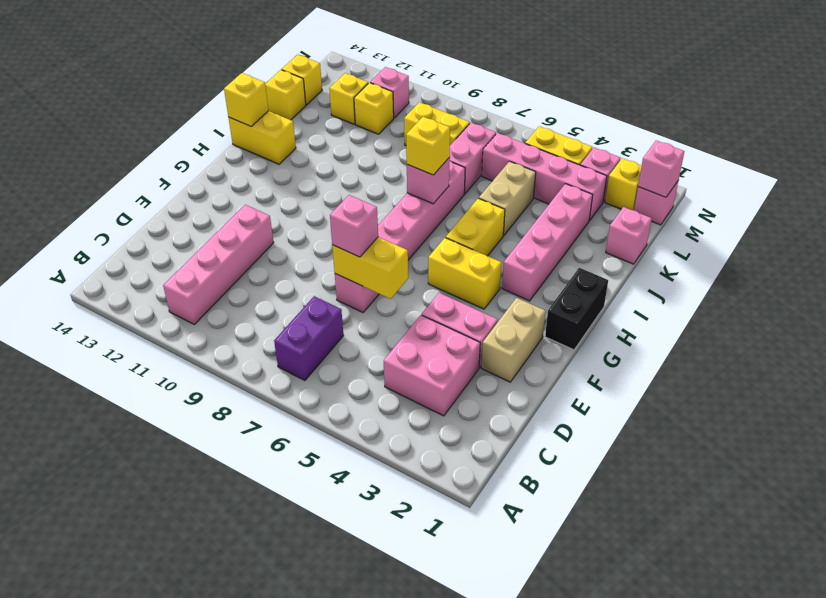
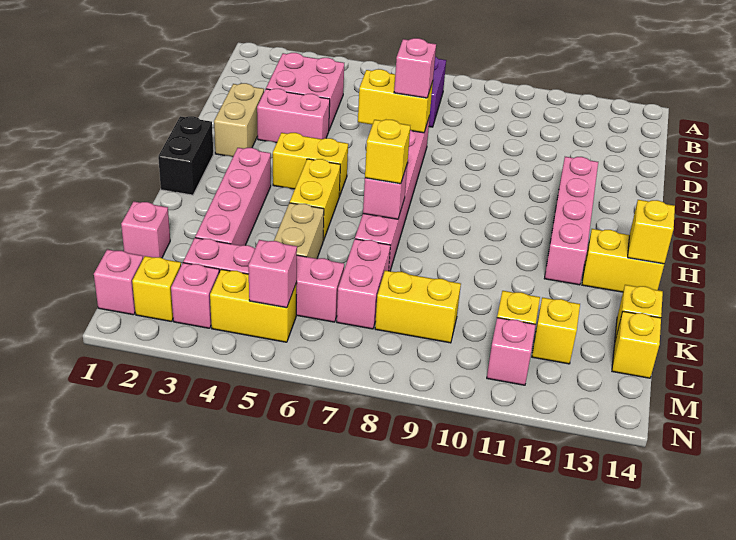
pink brick B11:E11 level 1 -> pink brick F12:I12 level 1
pink brick M1 level 2 -> pink brick M5 level 2

